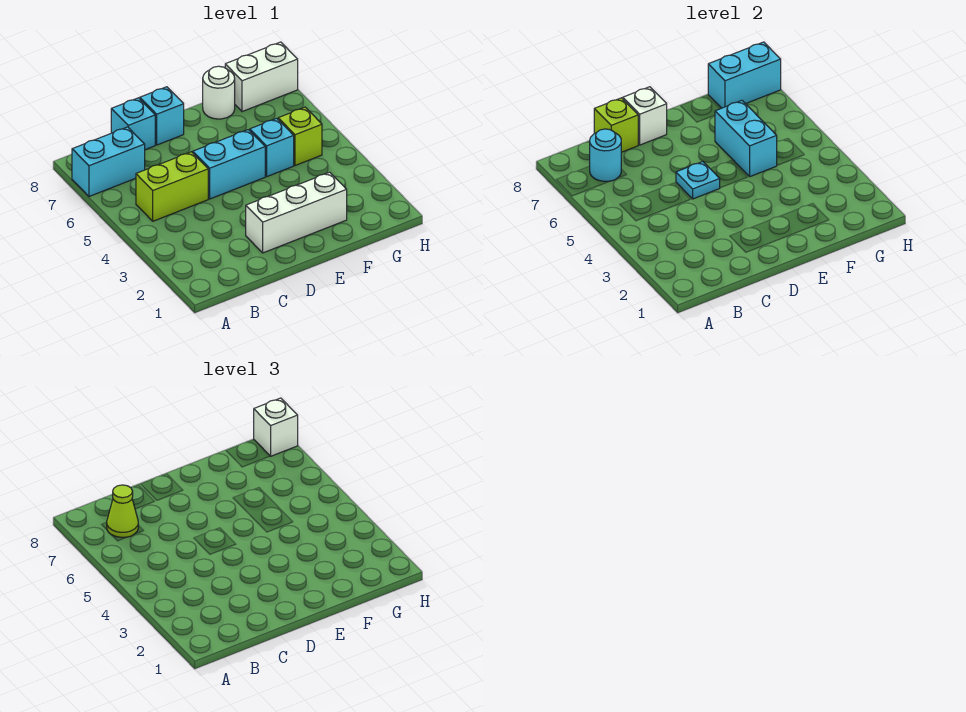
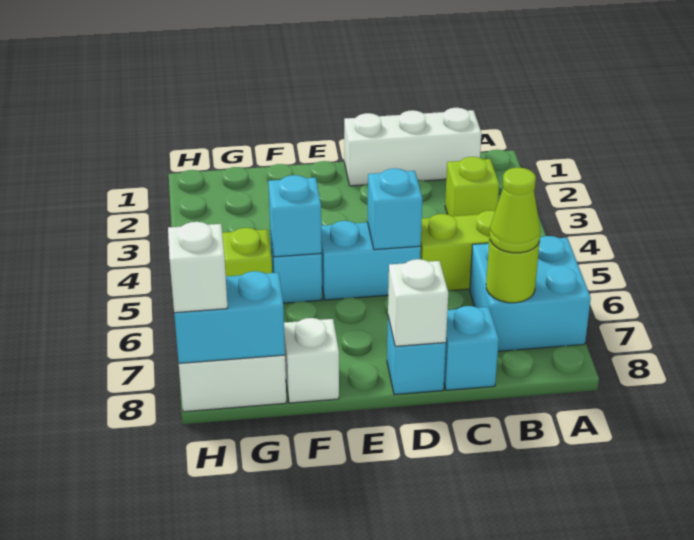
cyan brick A7:B7 level 1 -> cyan brick A6:B7 level 1
cyan round brick B7 level 2 -> lime round brick B7 level 2
lime brick C8 level 2 -> lime brick B3 level 1
white brick D2:F2 level 1 -> white brick B1:D1 level 1
cyan plate D5 level 2 -> cyan brick D5 level 2
cyan brick F5:F6 level 2 -> cyan brick F5 level 2
white round brick F8 level 1 -> white brick F8 level 1

